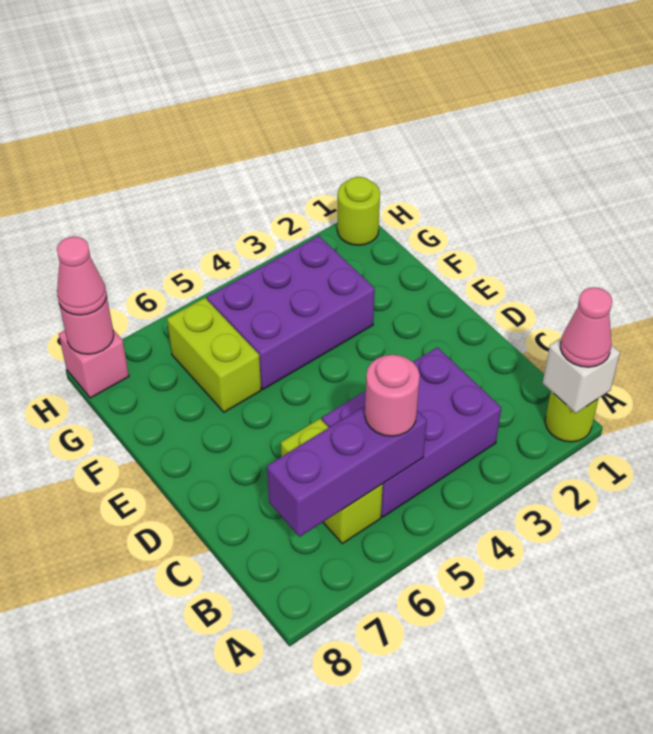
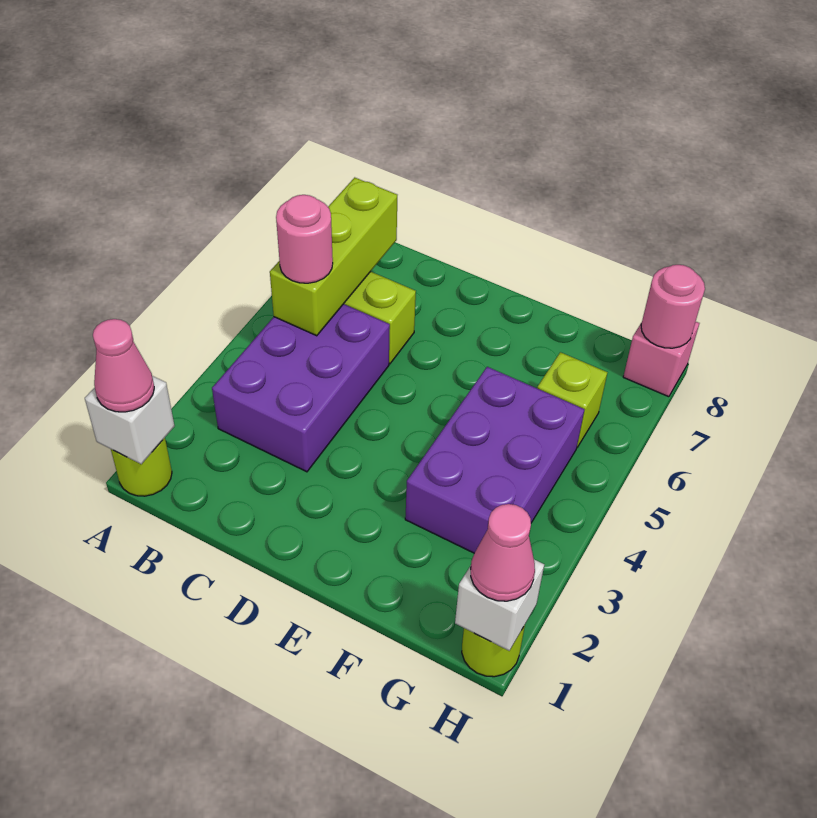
purple brick B5:B7 level 2 -> lime brick B5:B7 level 2
lime brick F6:G6 level 1 -> lime brick G6 level 1
none -> white brick H1 level 2
pink cone H8 level 3 -> pink cone H1 level 3

